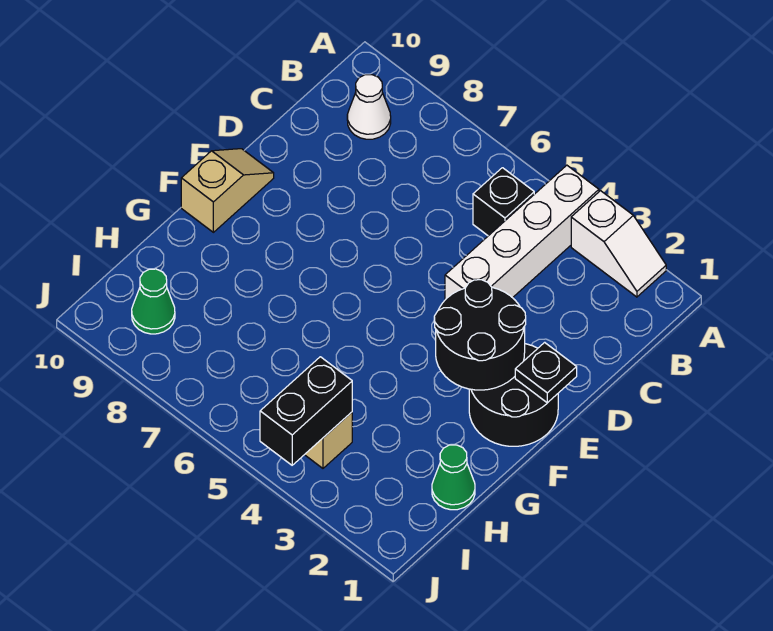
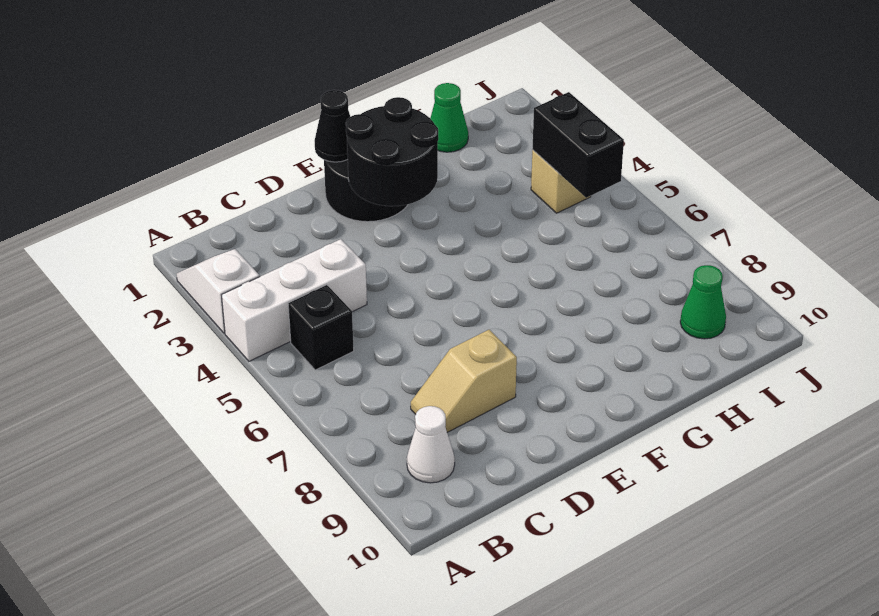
white brick A4:D4 level 1 -> white brick A4:C4 level 1
black plate E1 level 2 -> black cone E1 level 2
tan slope E10:F10 level 1 top F -> tan slope C8:D8 level 1 top D
black brick I4:J4 level 2 -> black brick I4:I5 level 2

